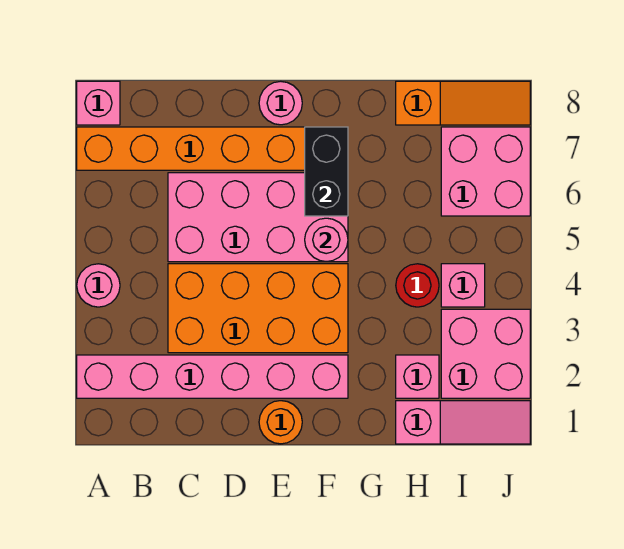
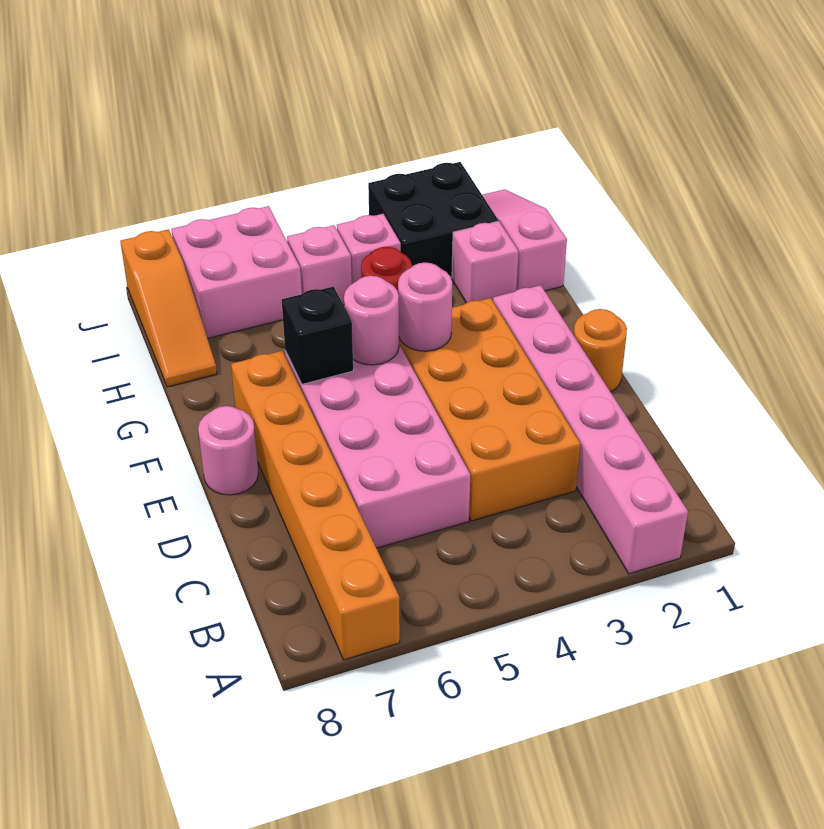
pink round brick A4 level 1 -> pink round brick F4 level 2
pink brick A8 level 1 -> pink brick I5 level 1
black brick F6:F7 level 2 -> black brick F6 level 2
orange slope H8:J8 level 1 top H -> orange slope H8:J8 level 1 top J
pink brick I2:J3 level 1 -> black brick I2:J3 level 1

